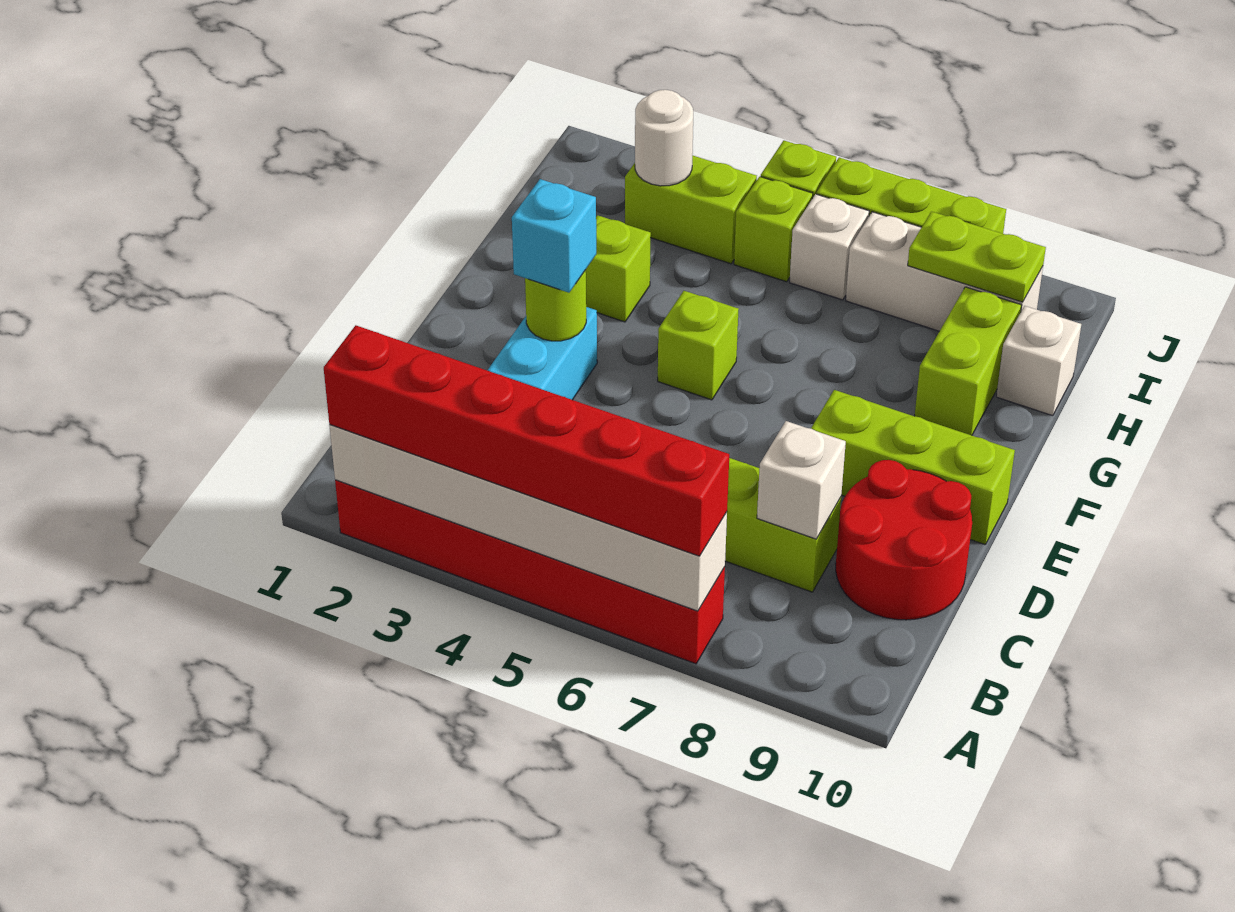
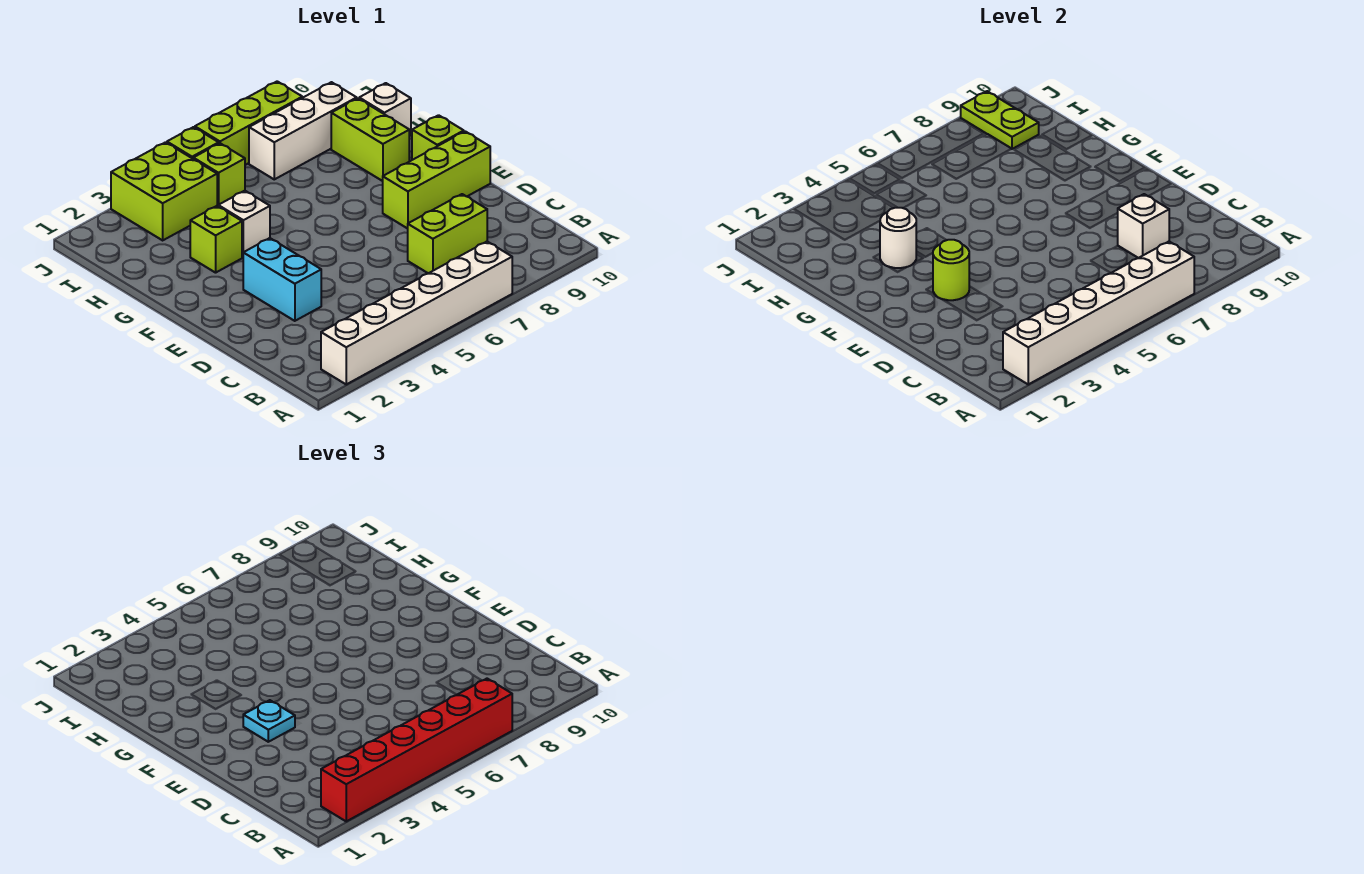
red brick A2:A7 level 1 -> white brick A2:A7 level 1
red round brick C9:D10 level 1 -> none
cyan brick E3 level 3 -> cyan plate E3 level 3
lime brick F5 level 1 -> lime brick F10 level 1
lime brick I3:I4 level 1 -> lime brick I3:J4 level 1
white round brick I3 level 2 -> white round brick G3 level 2
white brick I6 level 1 -> white brick G4 level 1
lime plate I8:I9 level 2 -> lime plate I9:J9 level 2

